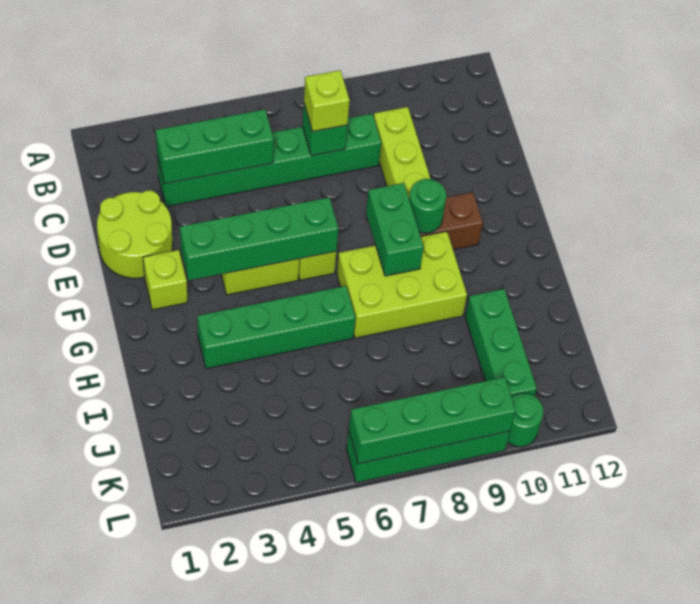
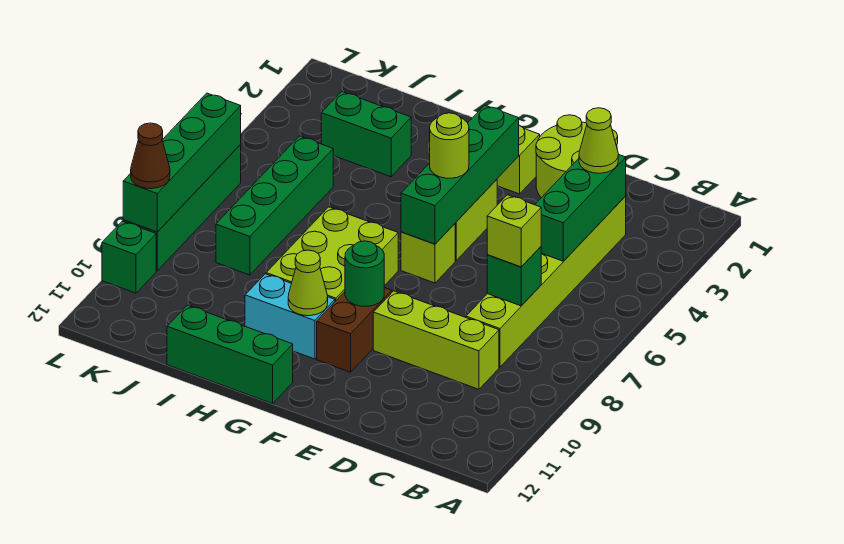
green brick C3:C8 level 1 -> lime brick C3:C8 level 1
none -> lime cone C3 level 3
none -> lime round brick F5 level 3
green brick F8:G8 level 2 -> green brick I3:J3 level 1
none -> cyan brick G10:H10 level 1
none -> lime cone G10 level 2
green brick H3:H6 level 1 -> green brick J5:J8 level 1
green brick I10:K10 level 1 -> green brick G12:I12 level 1
none -> brown cone L9 level 3
green round brick L10 level 1 -> green brick L10 level 1

